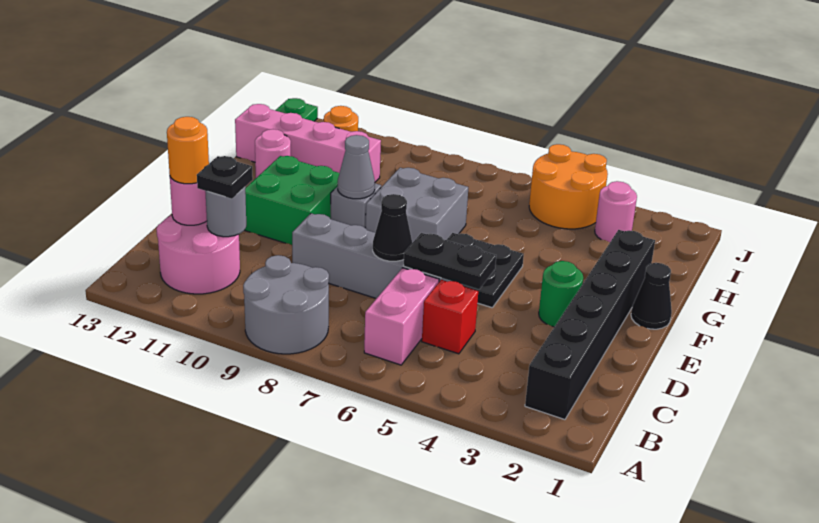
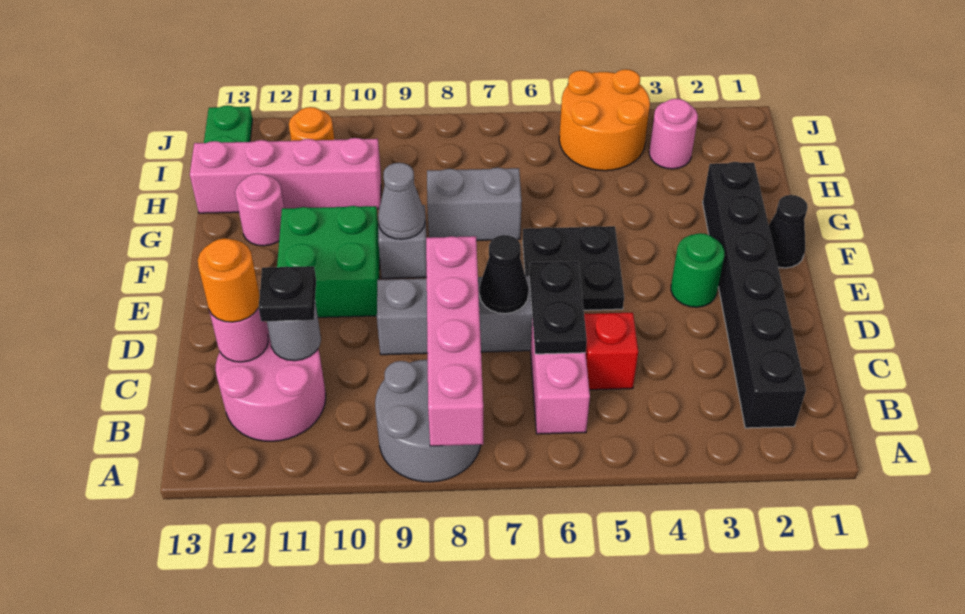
none -> pink brick A8:D8 level 2
black plate D5:D6 level 2 -> black plate C6:D6 level 2
grey brick F7:G8 level 1 -> grey brick G7:G8 level 1

